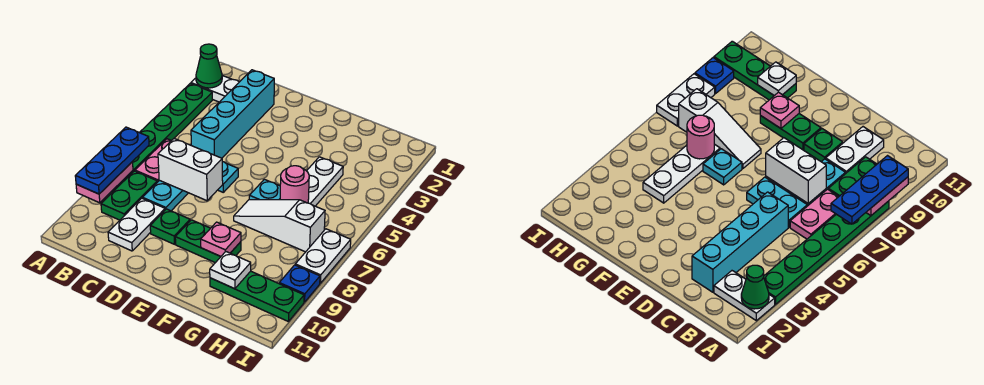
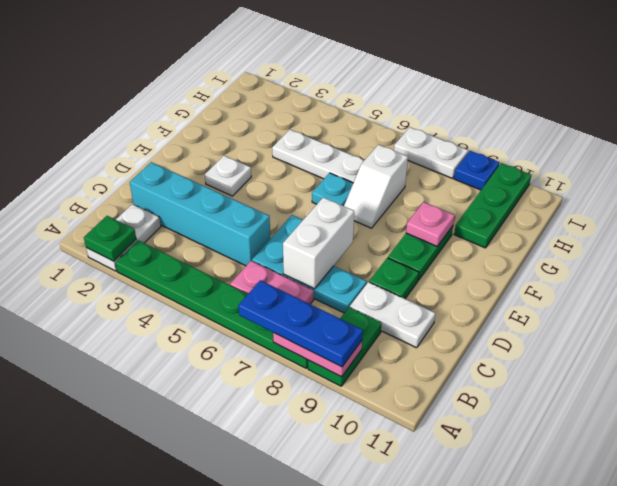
green cone A2 level 2 -> green plate A2 level 2
green plate B8:B9 level 1 -> green plate A9:B9 level 1
white slope F7:H7 level 1 top H -> white slope F7:G7 level 1 top G
pink round brick G6 level 2 -> none
white plate G10 level 2 -> white plate E3 level 1

